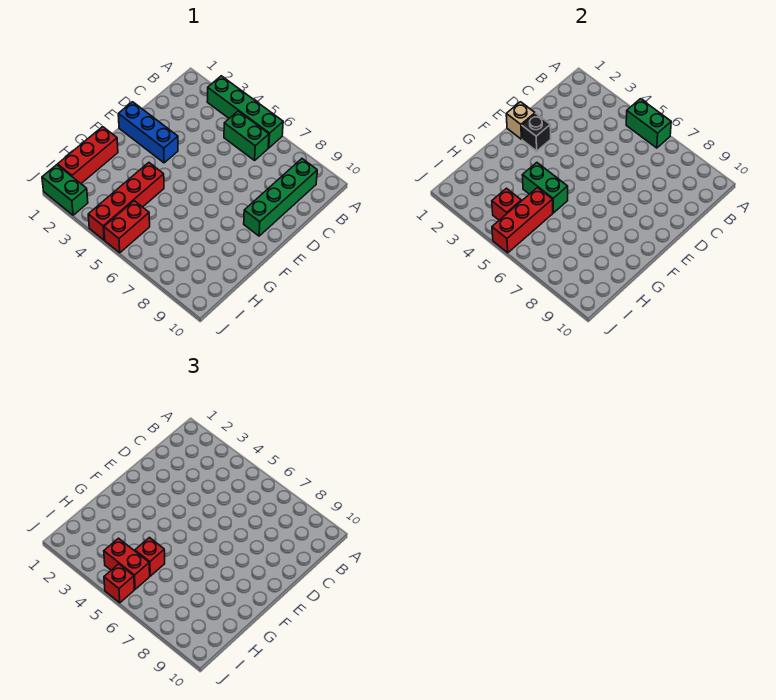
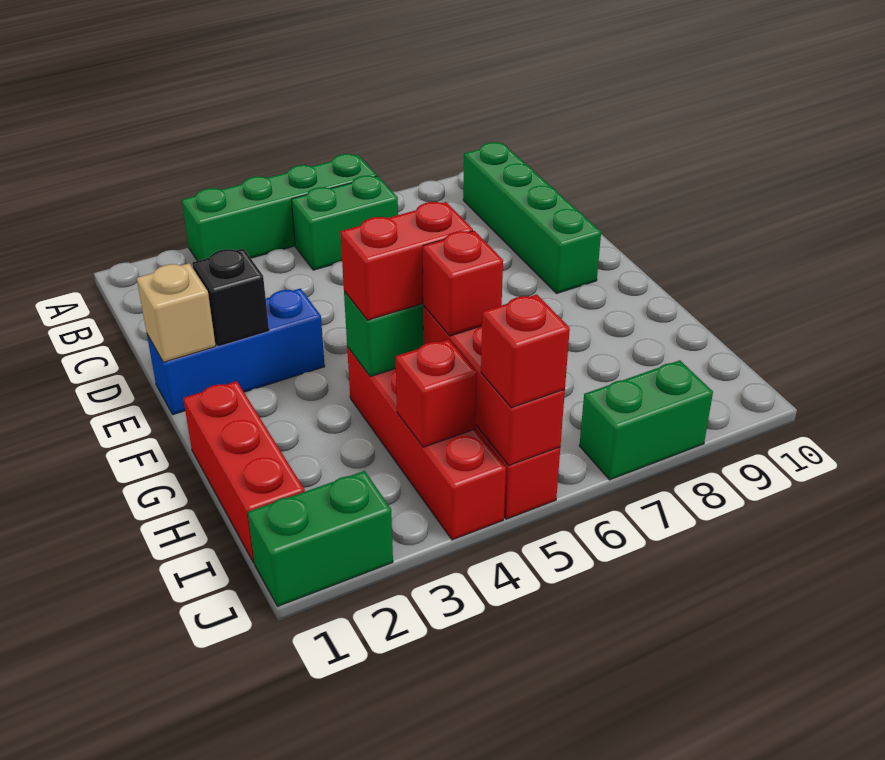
green brick A5:A6 level 2 -> green brick J7:J8 level 1
red brick I4:I5 level 3 -> red brick G4:G5 level 3

